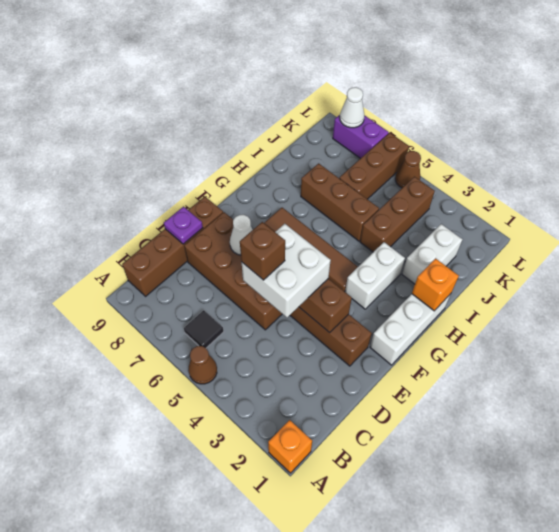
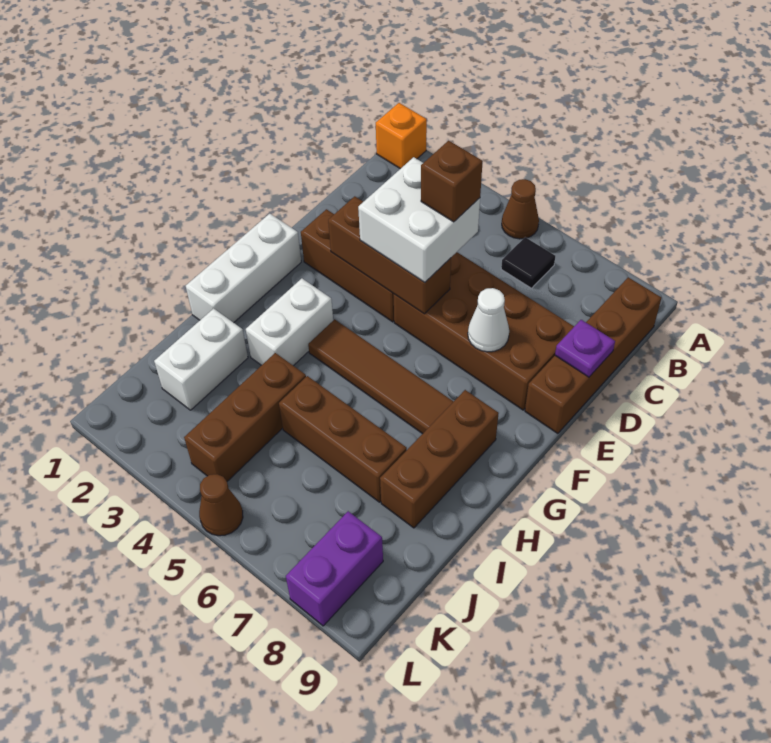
orange brick H1 level 2 -> none
brown brick J6:L6 level 1 -> brown brick G8:I8 level 1
purple brick L7:L8 level 1 -> purple brick K8:L8 level 1
white cone L8 level 2 -> none

